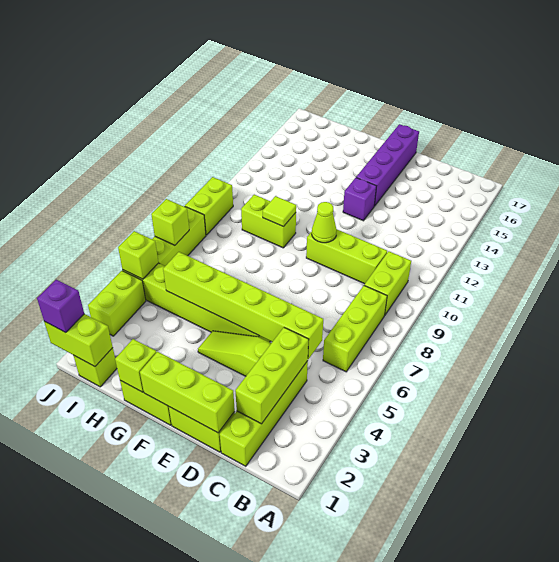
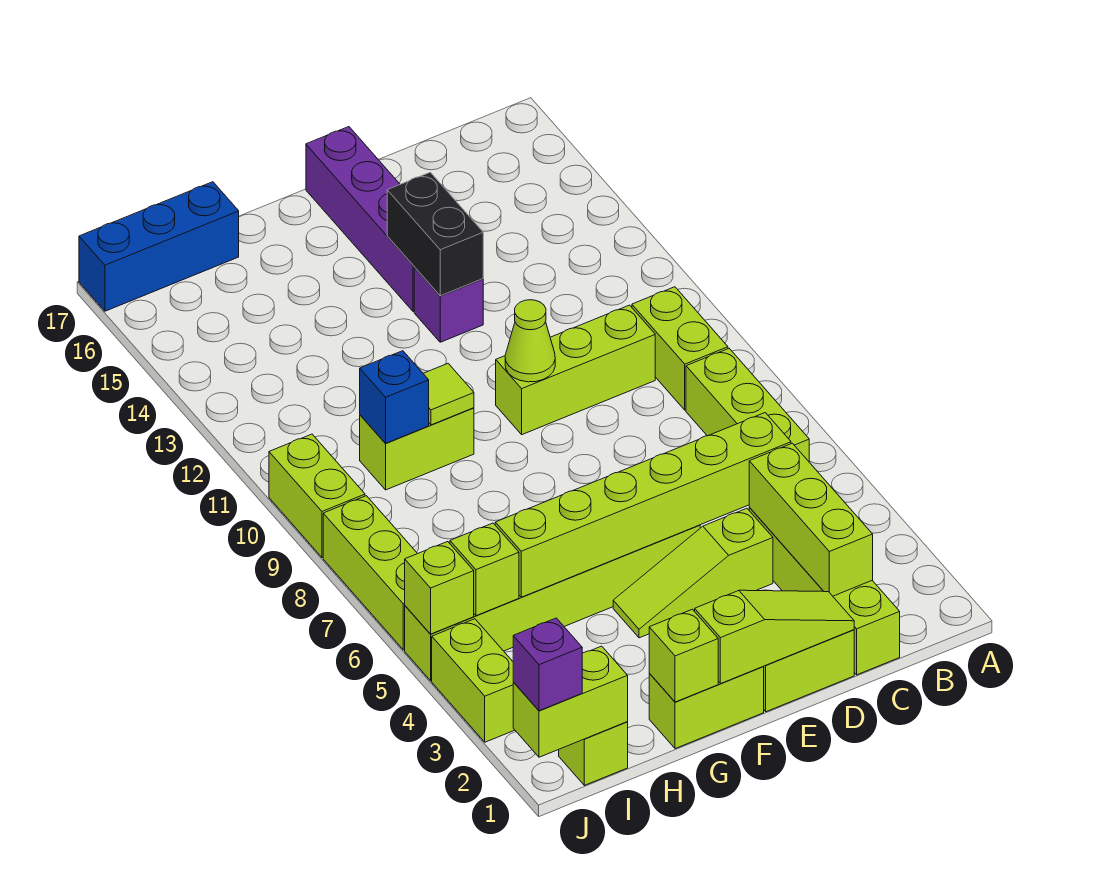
lime brick D1:F1 level 2 -> lime slope D1:F1 level 2 top F
none -> black brick E13:E14 level 2
none -> blue brick H10 level 2
none -> blue brick H17:J17 level 1
lime brick J7 level 2 -> lime brick I5 level 2

